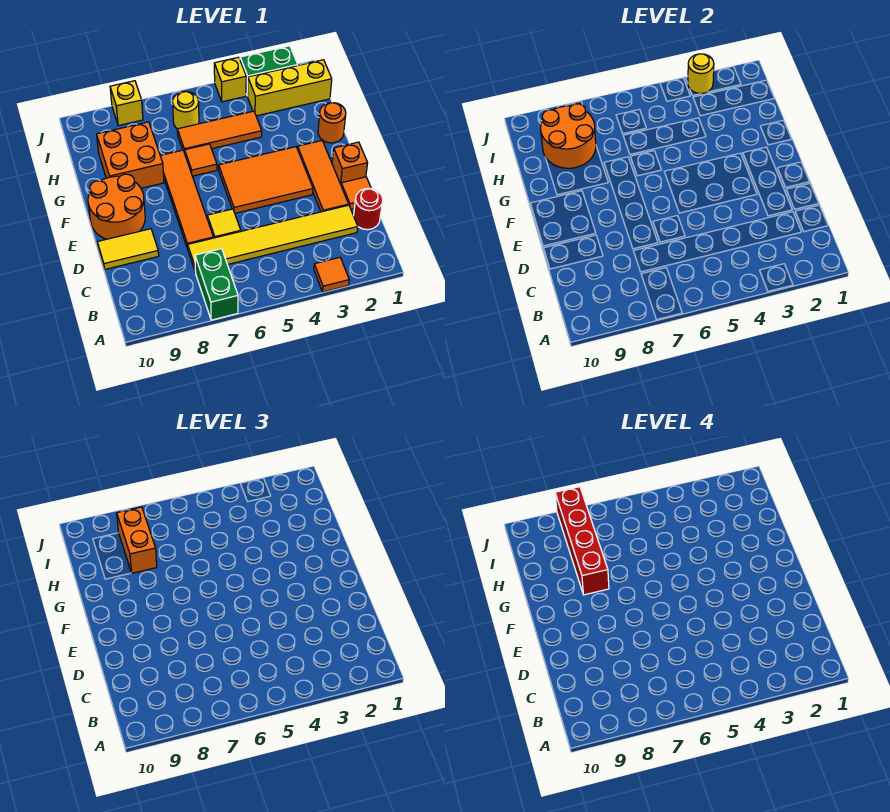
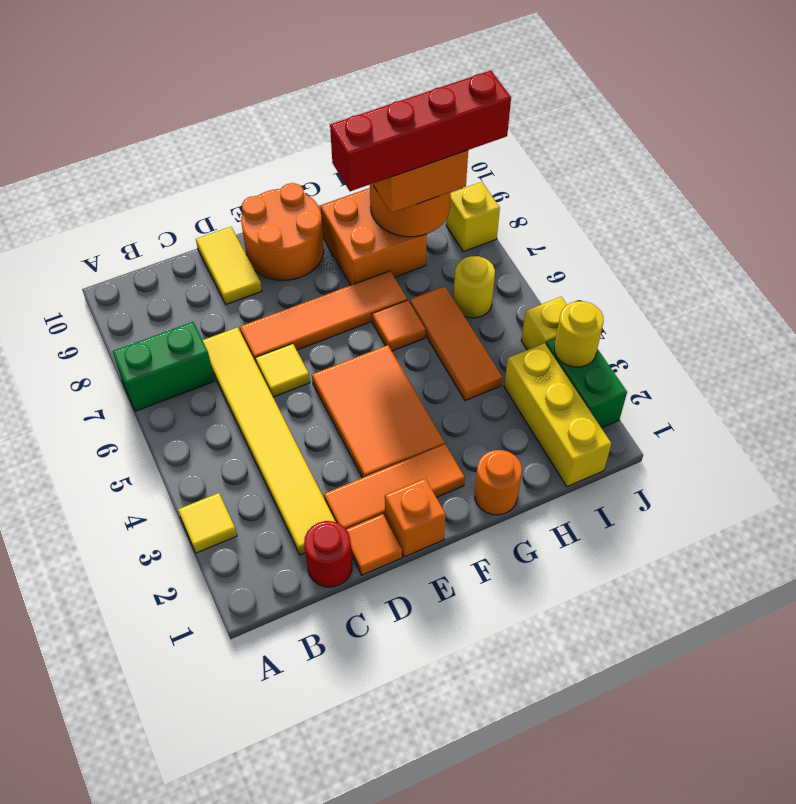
orange tile A3 level 1 -> yellow tile A3 level 1

